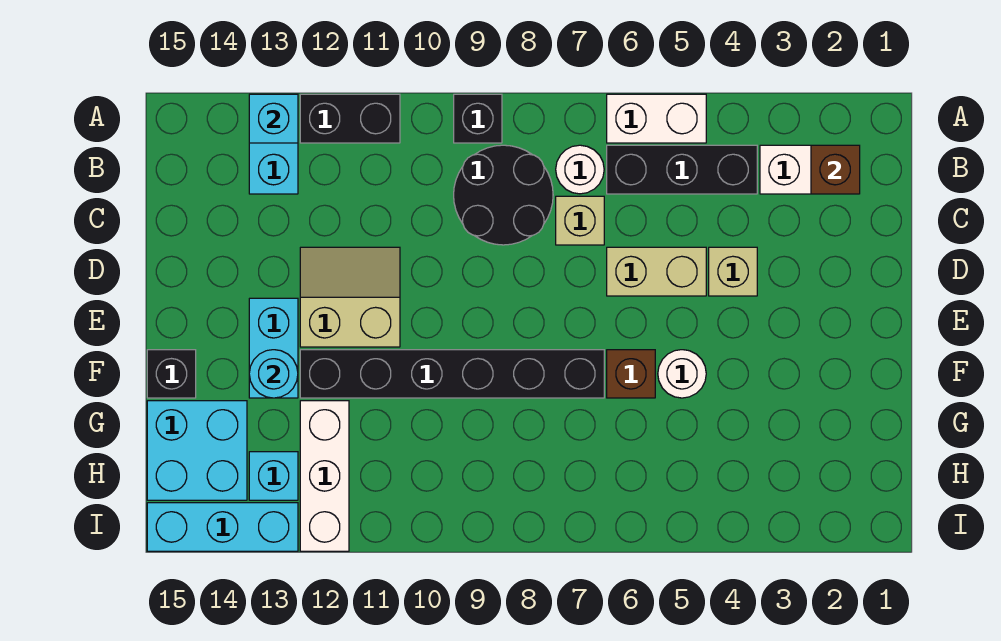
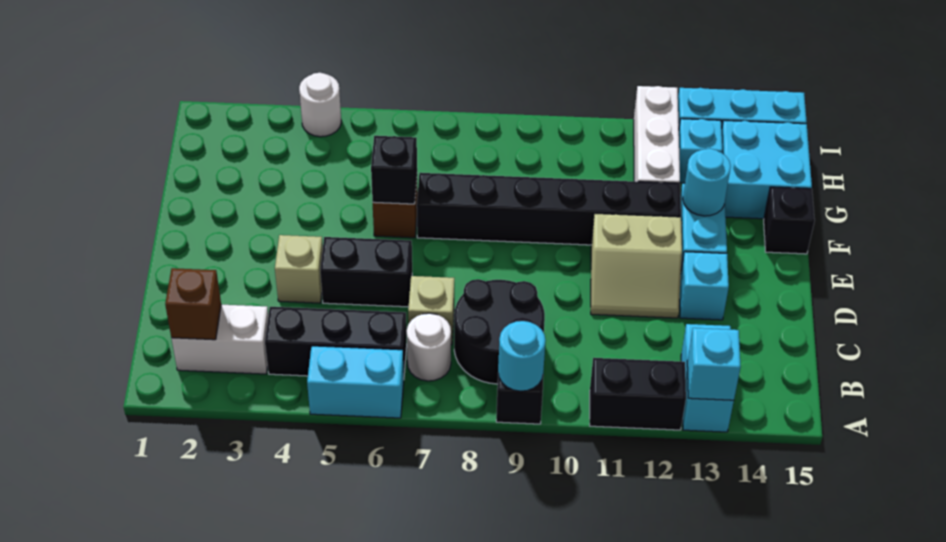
white brick A5:A6 level 1 -> cyan brick A5:A6 level 1
none -> cyan round brick A9 level 2
tan brick D5:D6 level 1 -> black brick D5:D6 level 1
none -> cyan brick D13 level 1
white round brick F5 level 1 -> white round brick I4 level 1
none -> black brick F6 level 2

